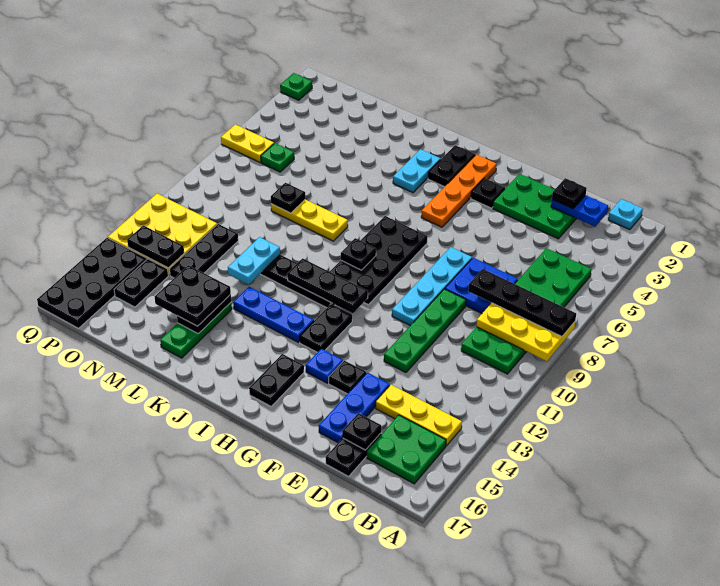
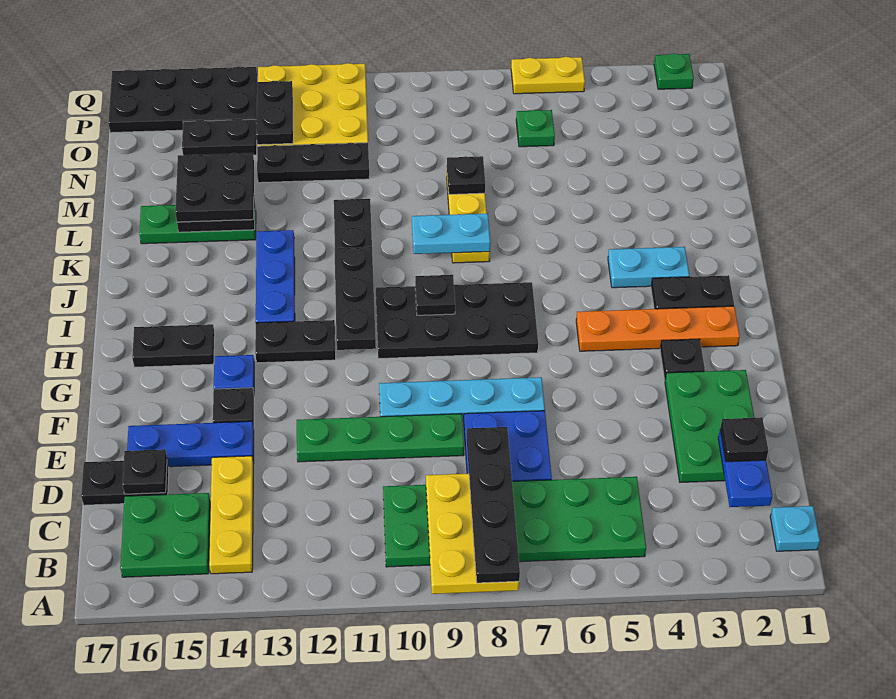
cyan plate L11:L12 level 2 -> cyan plate K8:K9 level 2
yellow plate P6:Q6 level 1 -> yellow plate Q5:Q6 level 1

